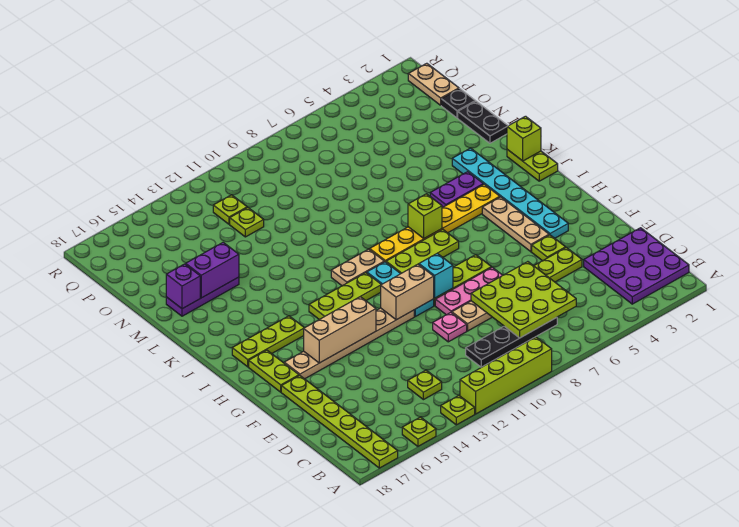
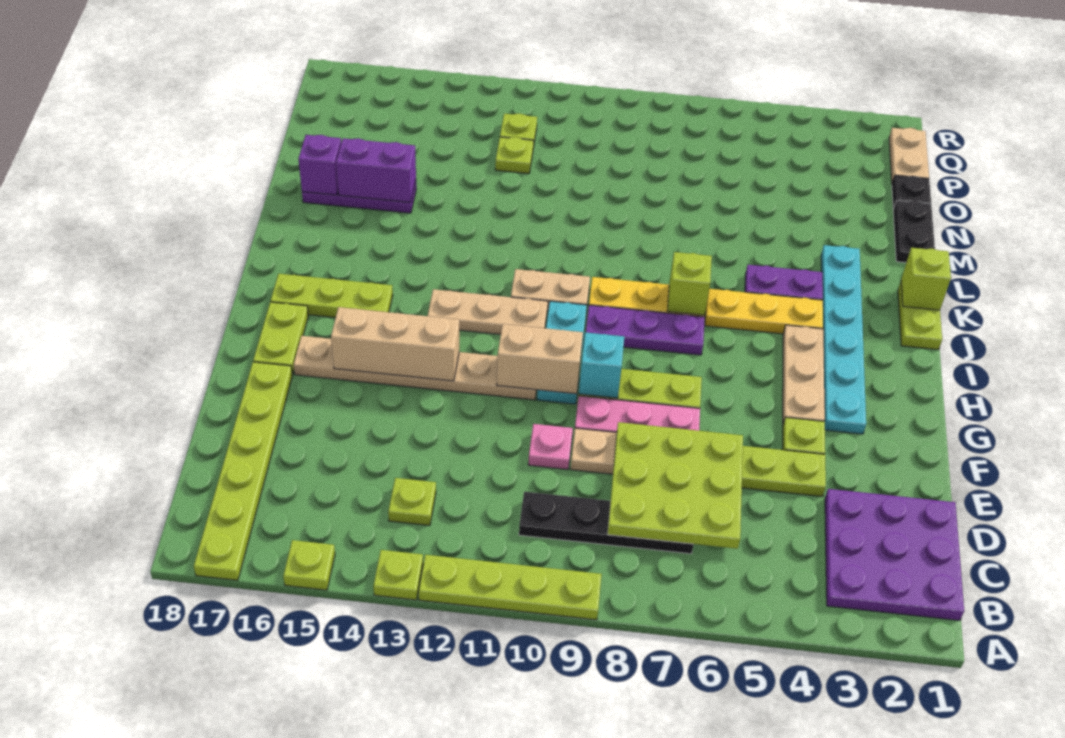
lime brick A9:A12 level 1 -> lime plate A9:A12 level 1
lime plate I7:I9 level 1 -> purple plate I7:I9 level 1
lime plate I11:I13 level 1 -> tan plate I11:I13 level 1

